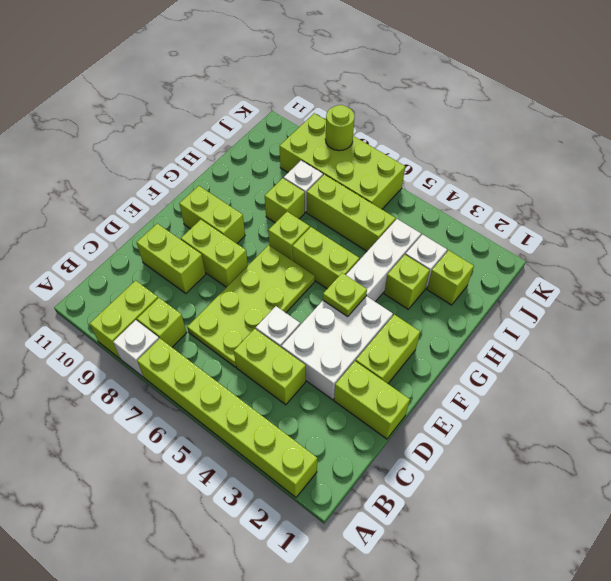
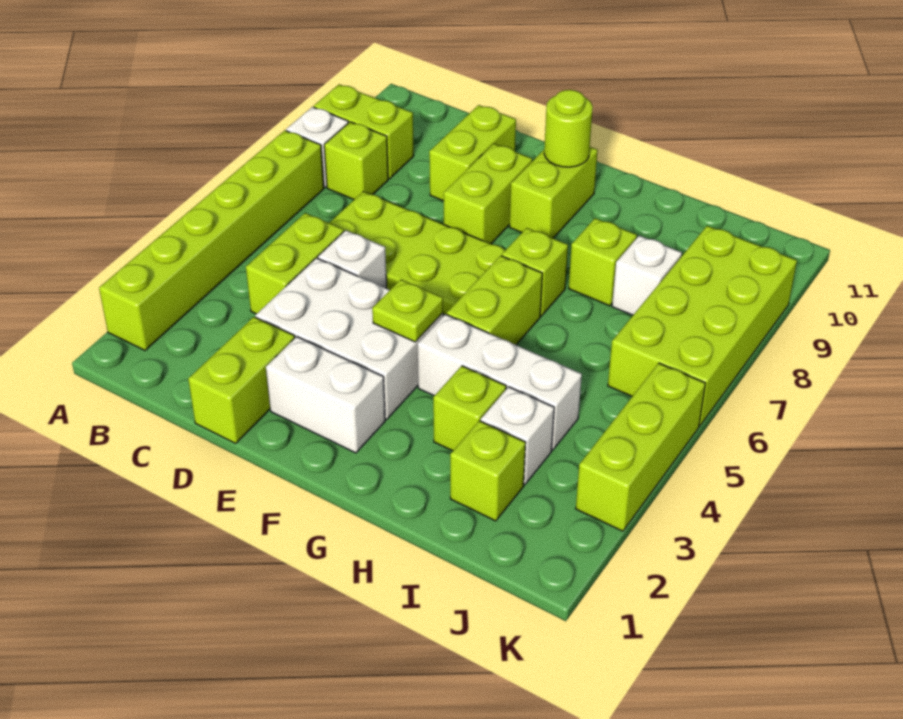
lime brick E2:F2 level 1 -> white brick E2:F2 level 1
lime brick I5:I7 level 1 -> lime brick K3:K5 level 1
lime round brick K8 level 2 -> lime round brick F10 level 2

